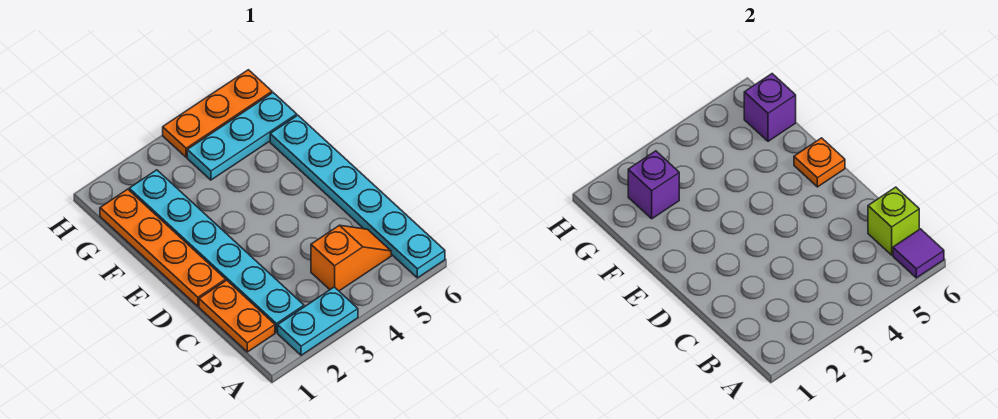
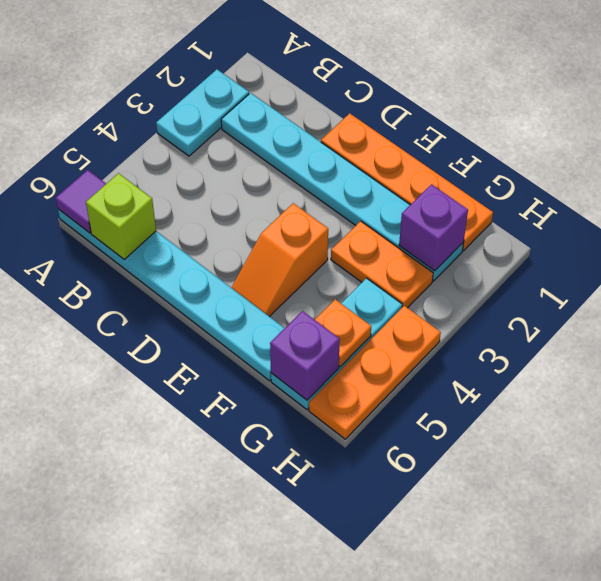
orange plate B1:C1 level 1 -> orange plate F3:G3 level 1
orange slope B4:B5 level 1 top 4 -> orange slope E4:E5 level 1 top 4
orange plate E6 level 2 -> orange plate G5 level 2

